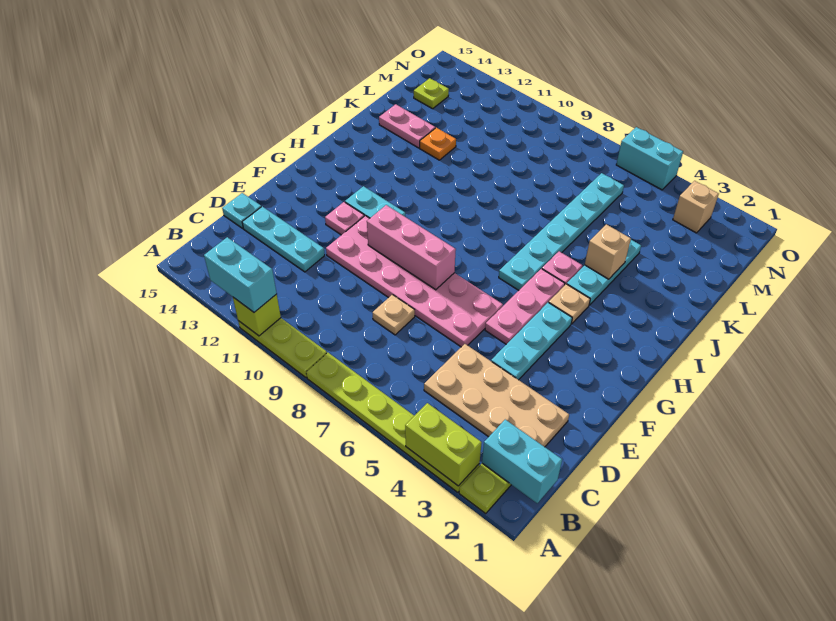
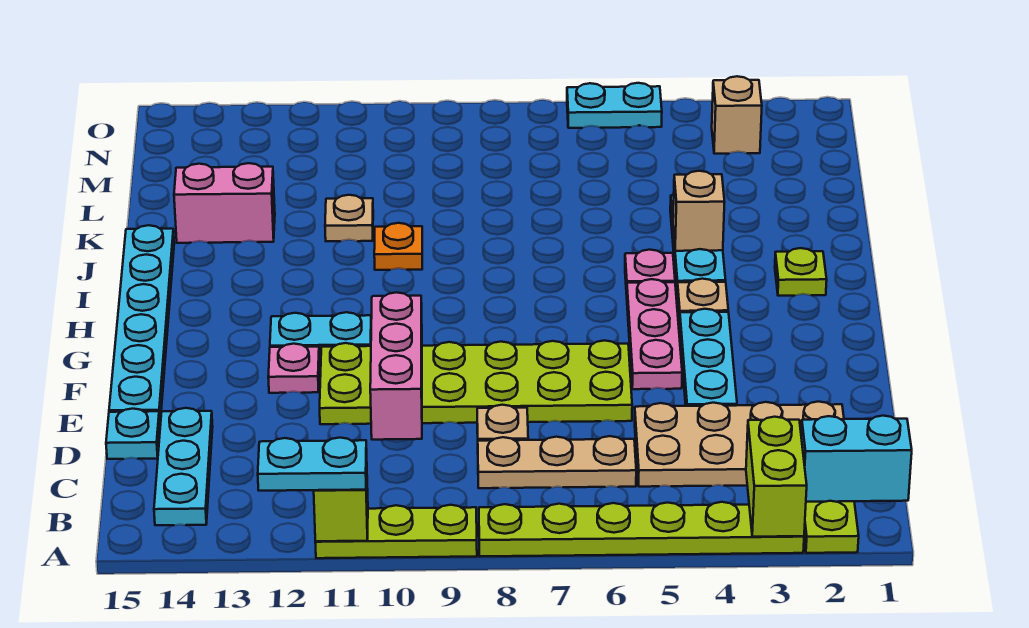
lime brick A3:A4 level 2 -> lime brick A3:B3 level 2
cyan brick A11:A12 level 3 -> cyan plate A11:A12 level 3
none -> tan plate C6:C8 level 1
cyan plate D12:D14 level 1 -> cyan plate B14:D14 level 1
pink plate E6:F11 level 1 -> lime plate E6:F11 level 1
pink brick F8:F10 level 2 -> pink brick D10:F10 level 2
cyan plate H6:M6 level 1 -> cyan plate E15:J15 level 1
none -> tan plate K11 level 1
orange plate K12 level 1 -> orange plate J10 level 1
pink plate K13:K14 level 1 -> pink brick K13:K14 level 1
lime plate M14 level 1 -> lime plate I2 level 1
cyan brick O5:O6 level 1 -> cyan plate O5:O6 level 1

